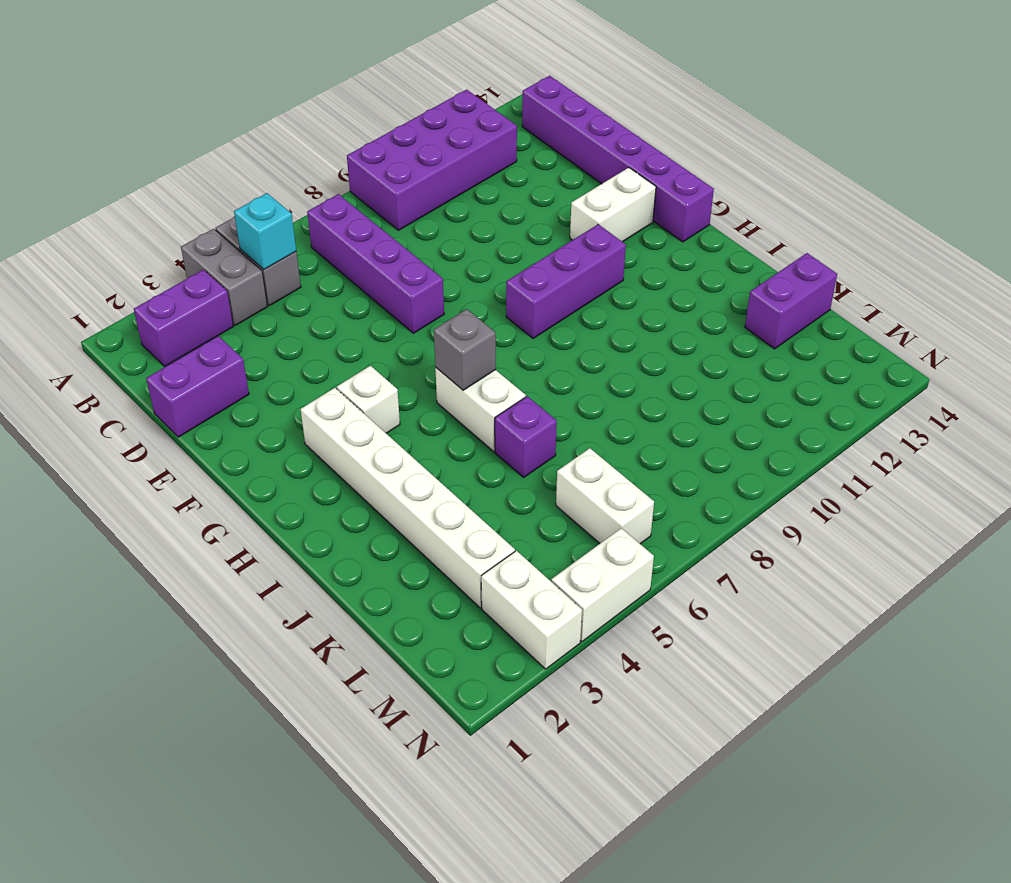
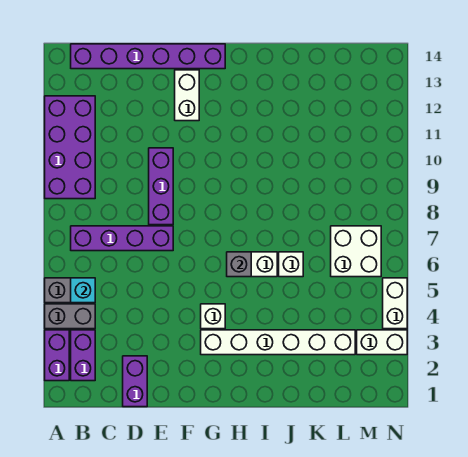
purple brick G9:G11 level 1 -> purple brick E8:E10 level 1
purple brick J6 level 1 -> white brick J6 level 1
purple brick K13:K14 level 1 -> purple brick A2:A3 level 1
white brick L6:M6 level 1 -> white brick L6:M7 level 1

